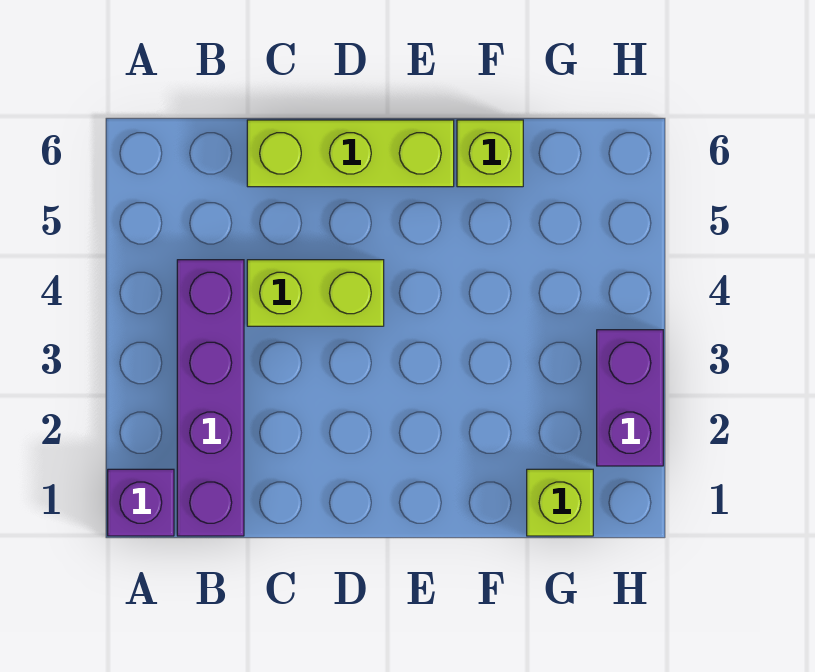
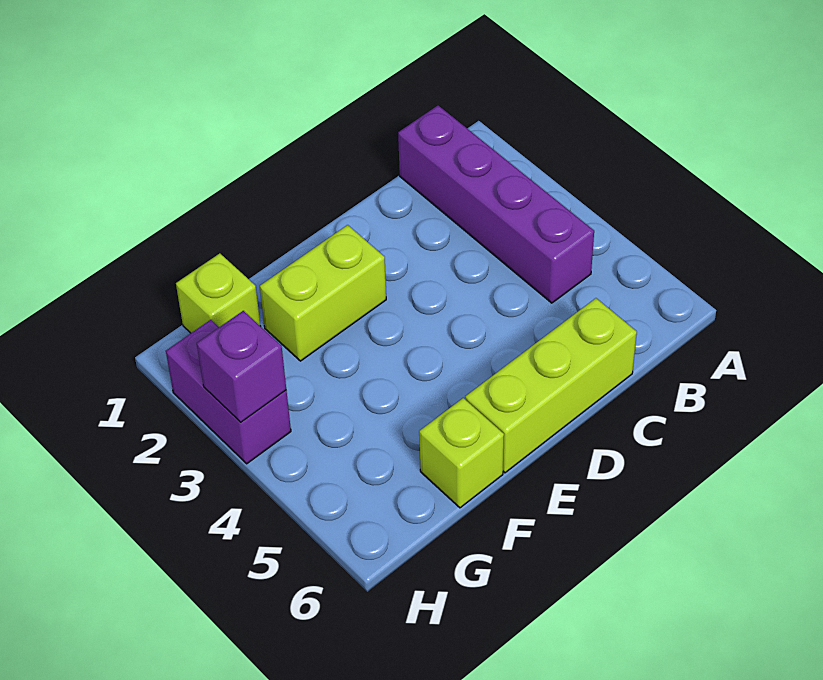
purple brick A1 level 1 -> purple brick H3 level 2
lime brick C4:D4 level 1 -> lime brick E2:F2 level 1

